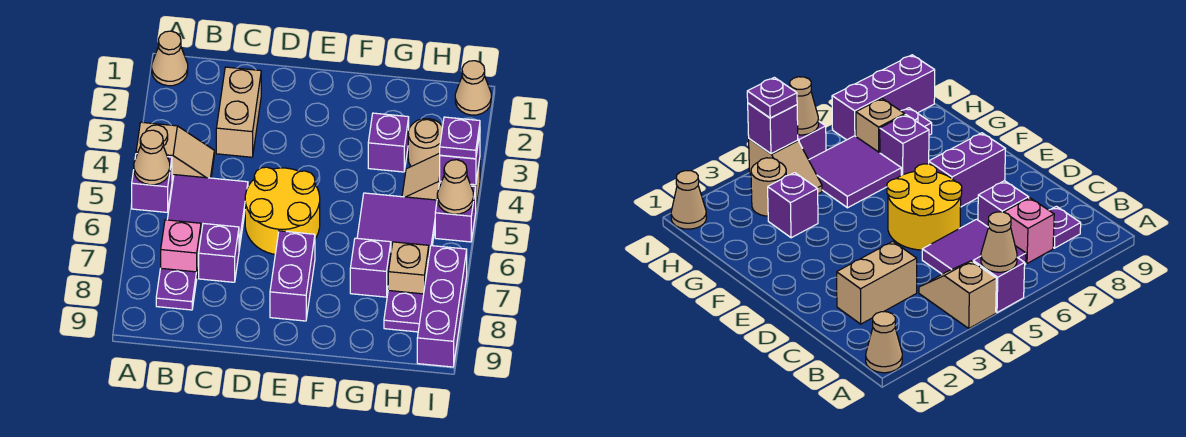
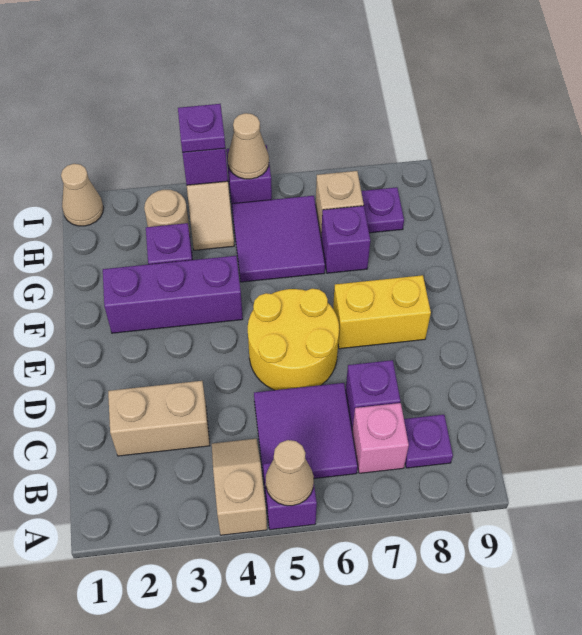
tan cone A1 level 1 -> none
purple brick E7:E8 level 1 -> yellow brick E7:E8 level 1
purple brick I7:I9 level 1 -> purple brick F2:F4 level 1

